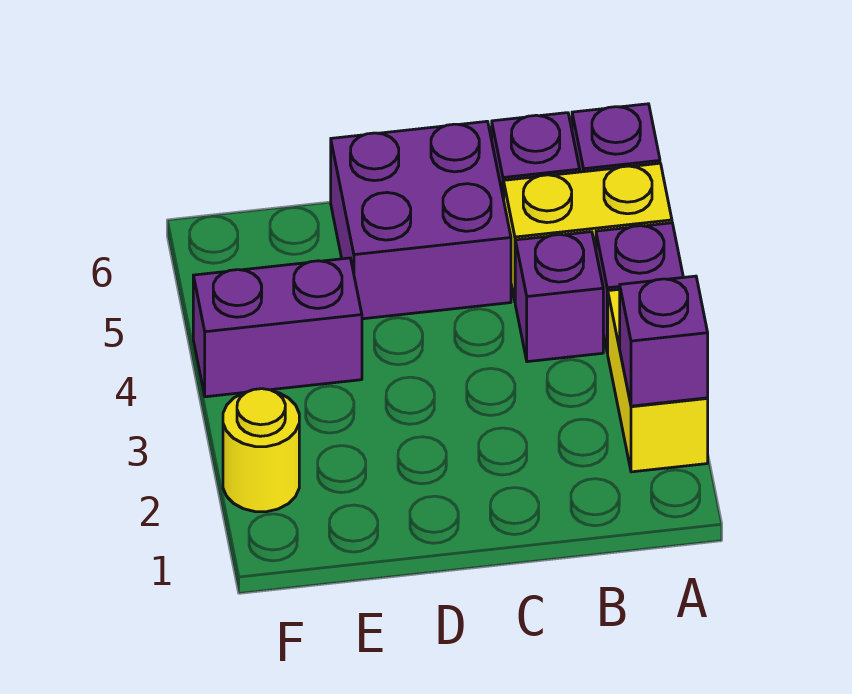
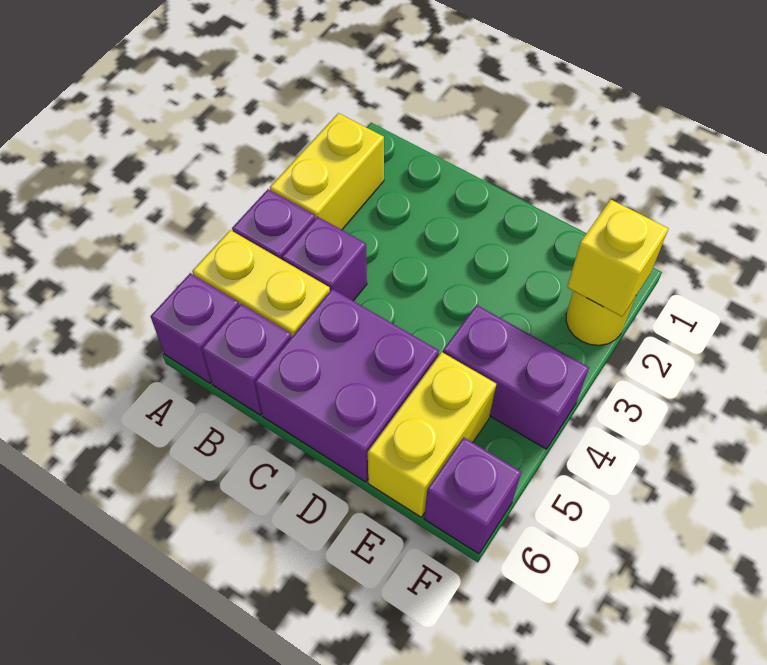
purple brick A2 level 2 -> purple brick F6 level 1
none -> yellow brick E5:E6 level 1
none -> yellow brick F2 level 2

